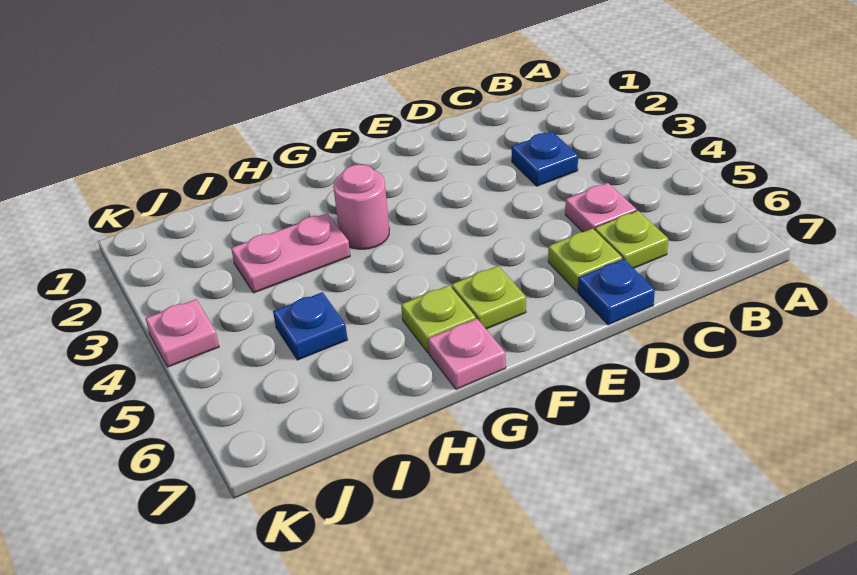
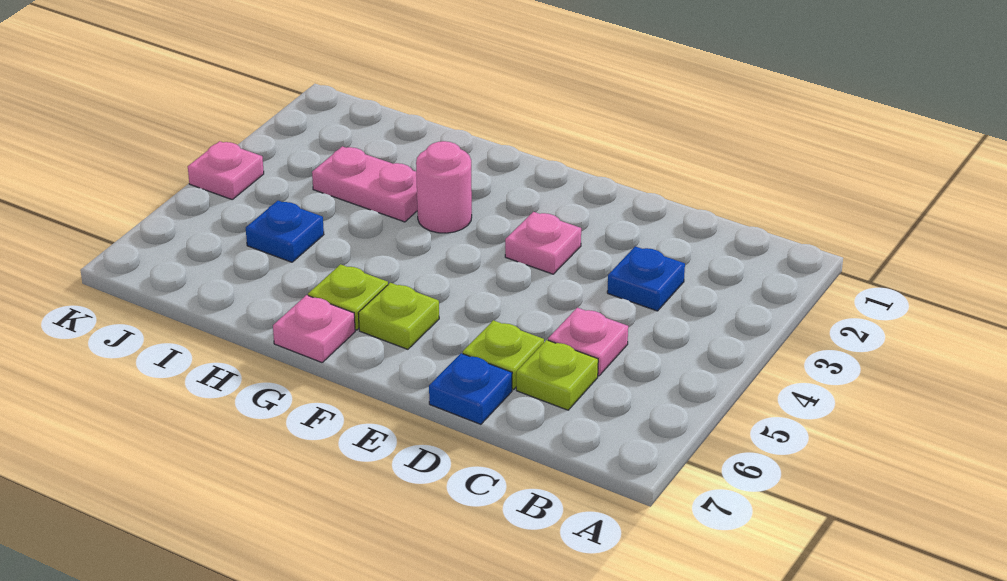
none -> pink plate E3 level 1

